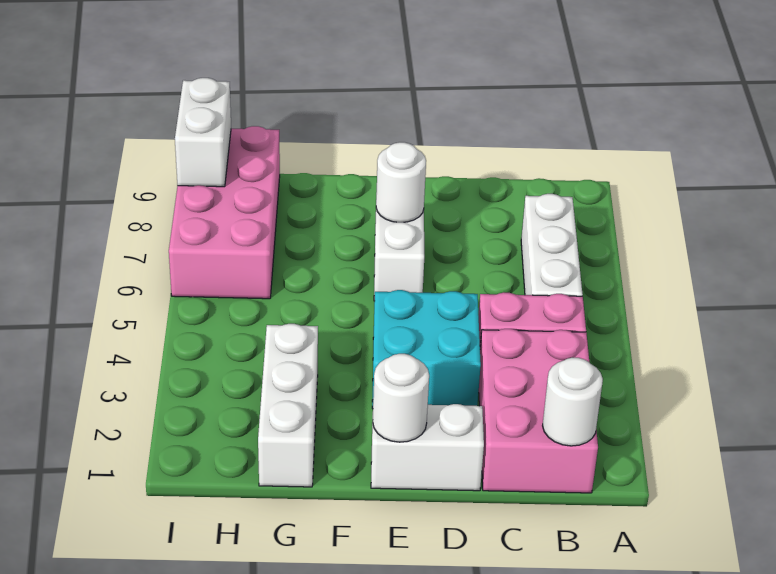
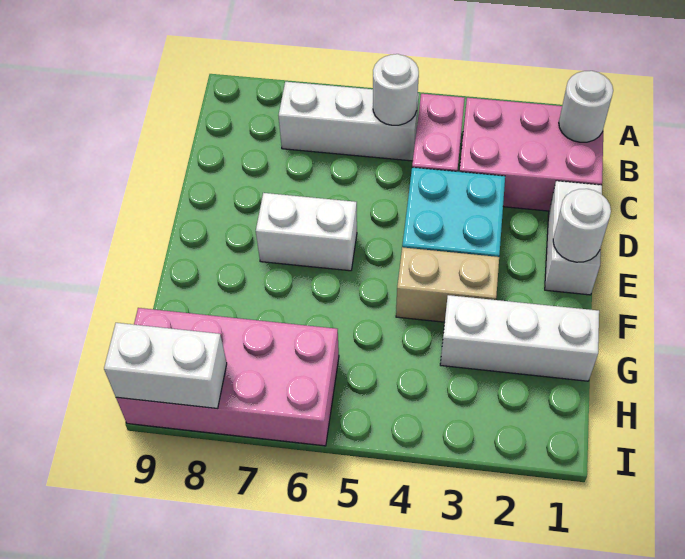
white round brick E7 level 2 -> white round brick B5 level 2
none -> tan brick F3:F4 level 1

